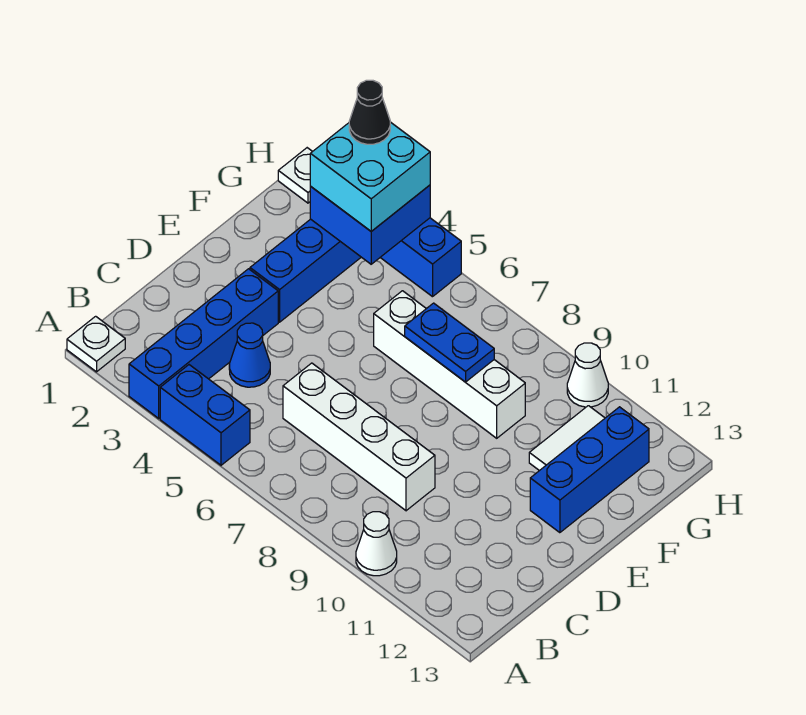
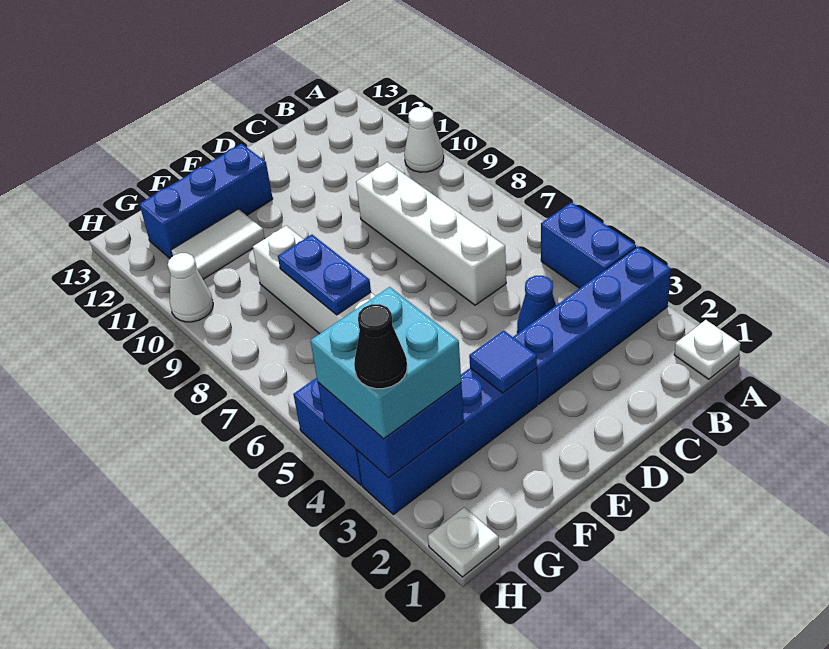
none -> blue tile E3 level 2

